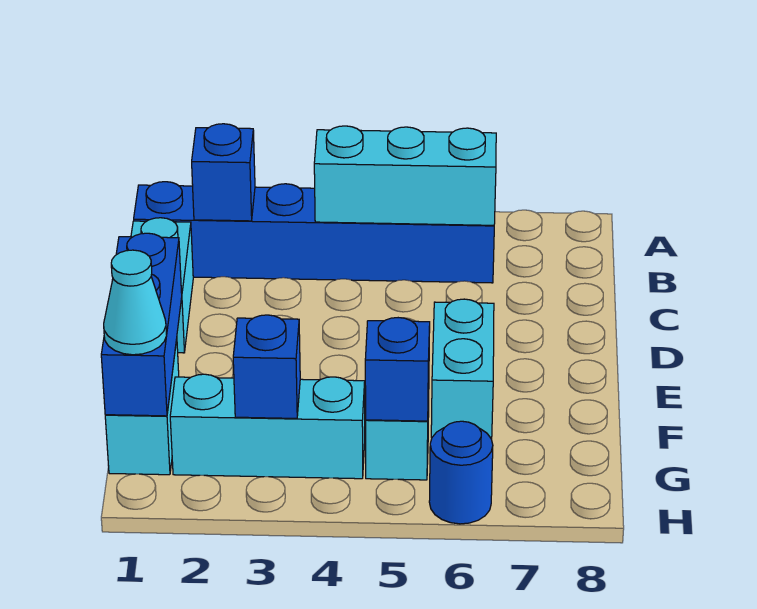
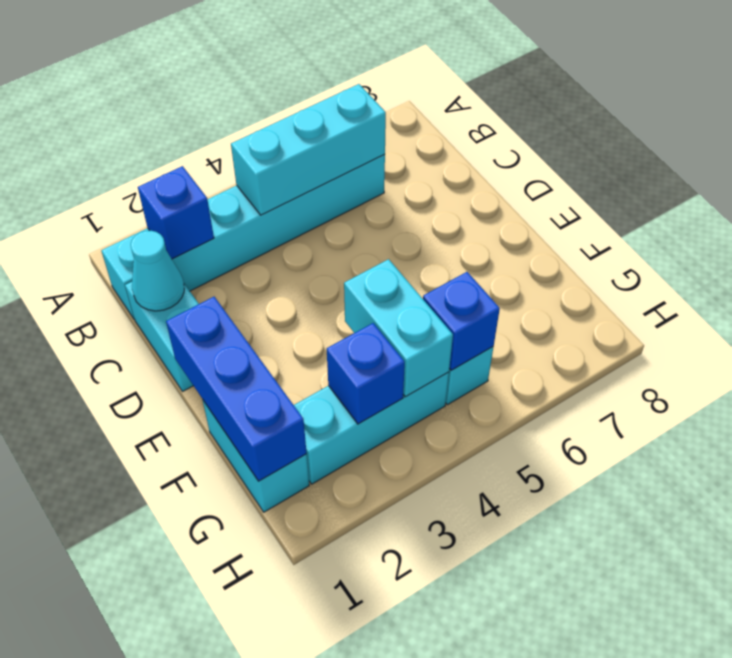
blue brick B1:B6 level 1 -> cyan brick B1:B6 level 1
cyan brick E6:F6 level 1 -> cyan brick F4:G4 level 2
cyan cone G1 level 3 -> cyan cone C1 level 2
blue round brick H6 level 1 -> none

